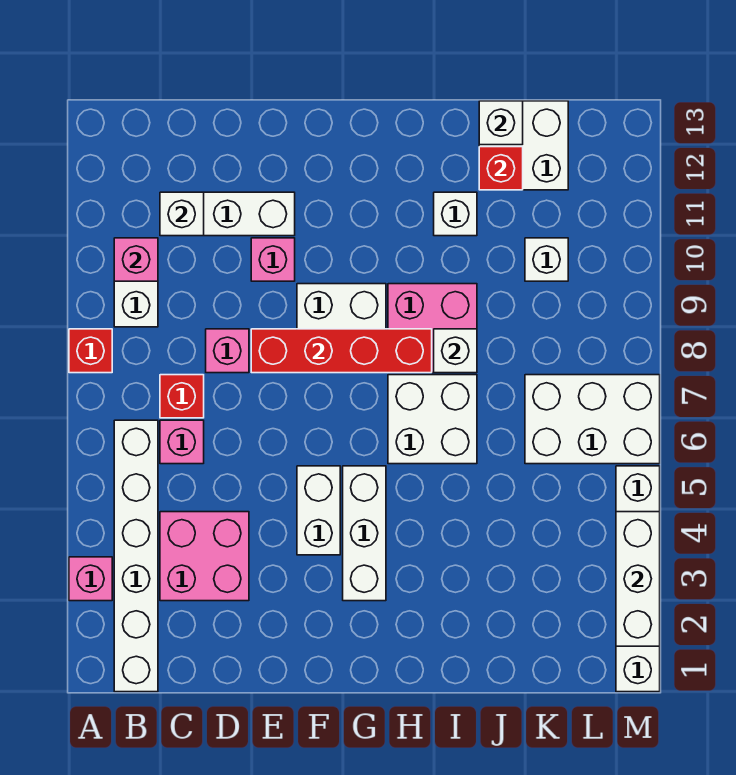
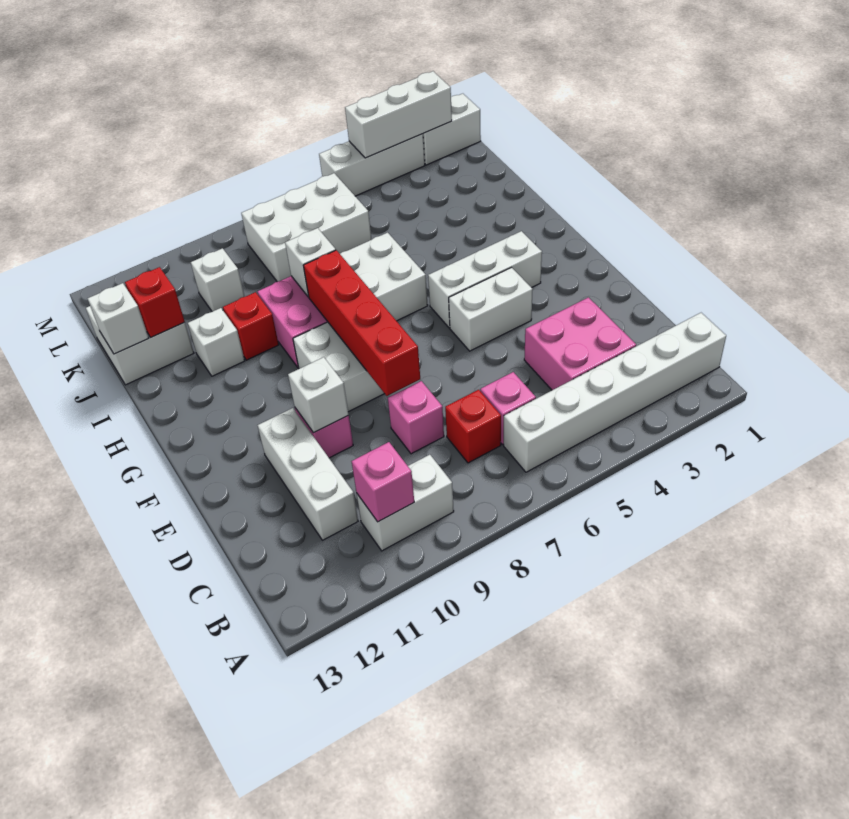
pink brick A3 level 1 -> none
red brick A8 level 1 -> red brick I10 level 1
white brick C11 level 2 -> white brick E10 level 2
white brick K6:M7 level 1 -> white brick K6:L8 level 1

